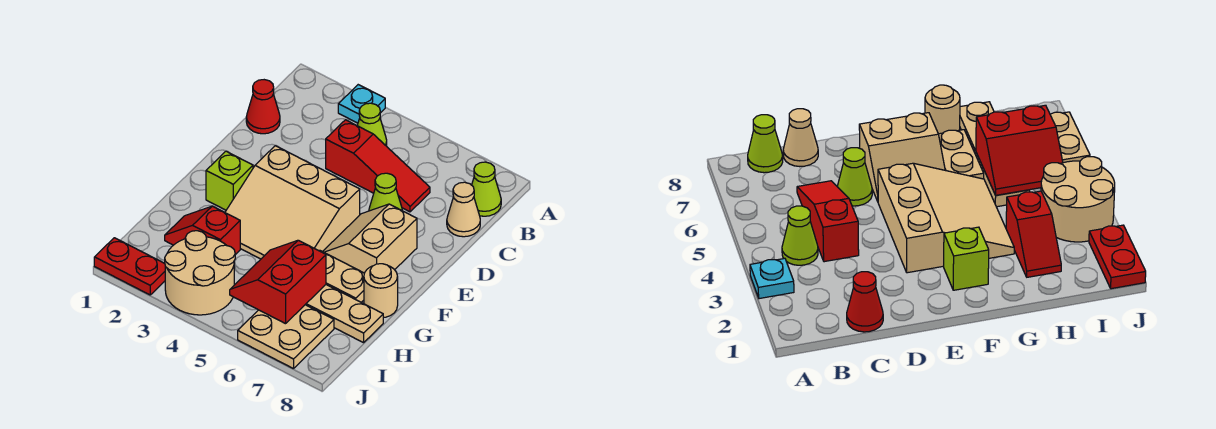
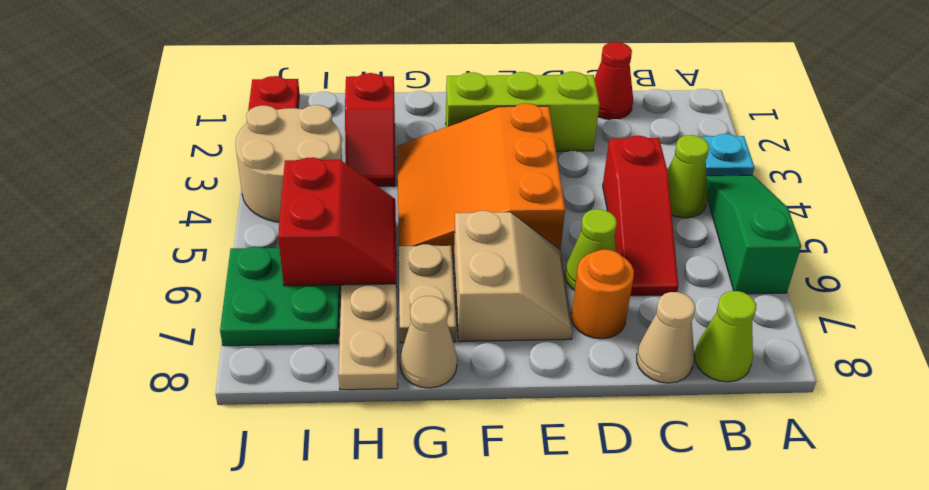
none -> green slope A4:A6 level 1 top 6
none -> orange round brick D7 level 1
tan slope E3:G5 level 1 top E -> orange slope E3:G5 level 1 top E
tan slope E6:F7 level 1 top 7 -> tan slope E6:F7 level 1 top F
lime brick F2 level 1 -> lime brick D2:F2 level 1
tan round brick G8 level 1 -> tan cone G8 level 1
red slope H2:H3 level 1 top 3 -> red slope H2:H3 level 1 top 2
red slope H5:I6 level 2 top 6 -> red slope H5:I6 level 2 top I
tan plate I6:J7 level 1 -> green plate I6:J7 level 1

